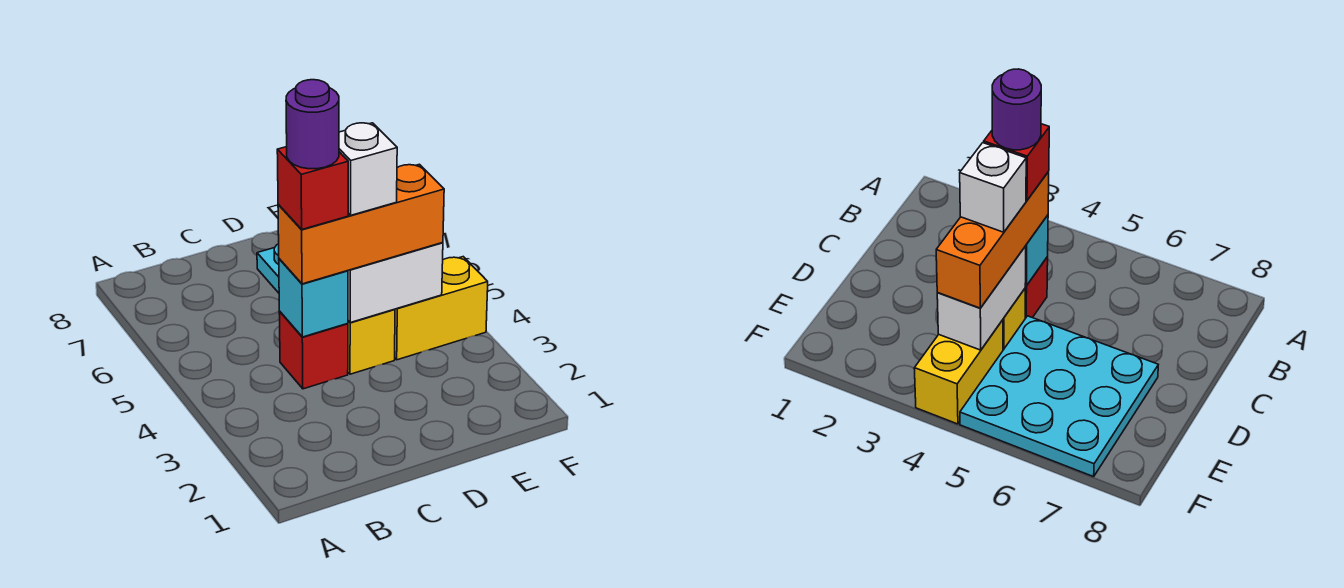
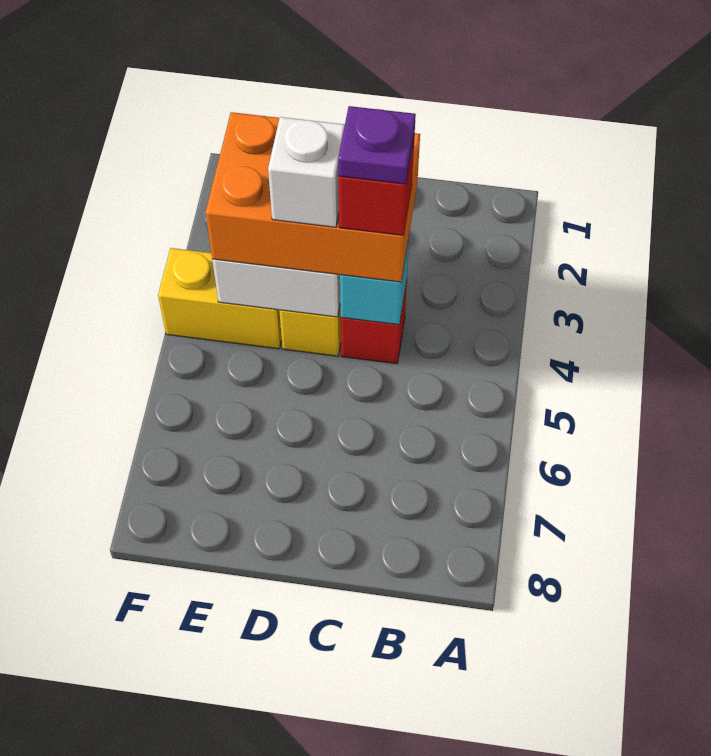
orange brick C4:E4 level 3 -> orange brick C3:E4 level 3
purple round brick C4 level 5 -> purple plate C4 level 5
cyan plate D5:F7 level 1 -> none

